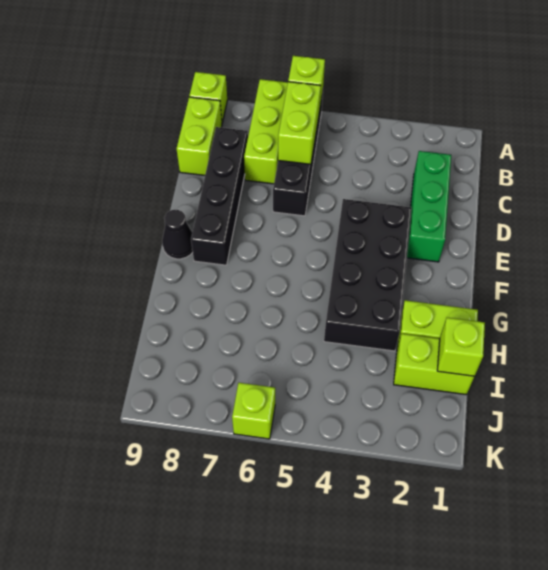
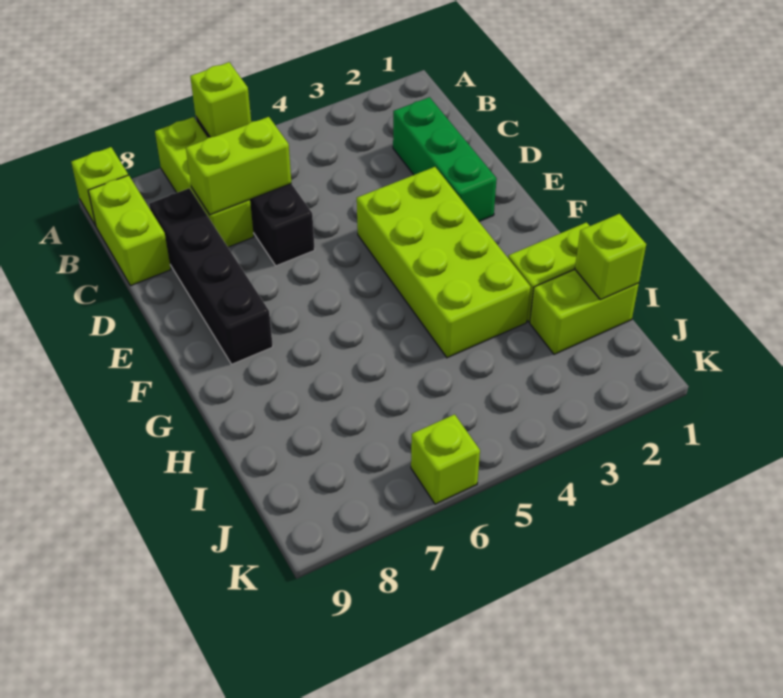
lime brick B6:C6 level 2 -> lime brick C6:C7 level 2
black brick E3:H4 level 1 -> lime brick E3:H4 level 1
black cone F9 level 1 -> none

